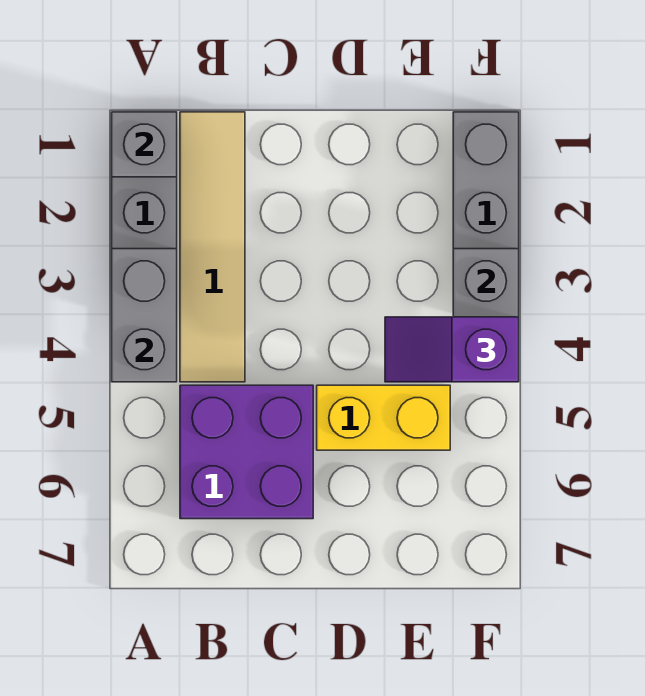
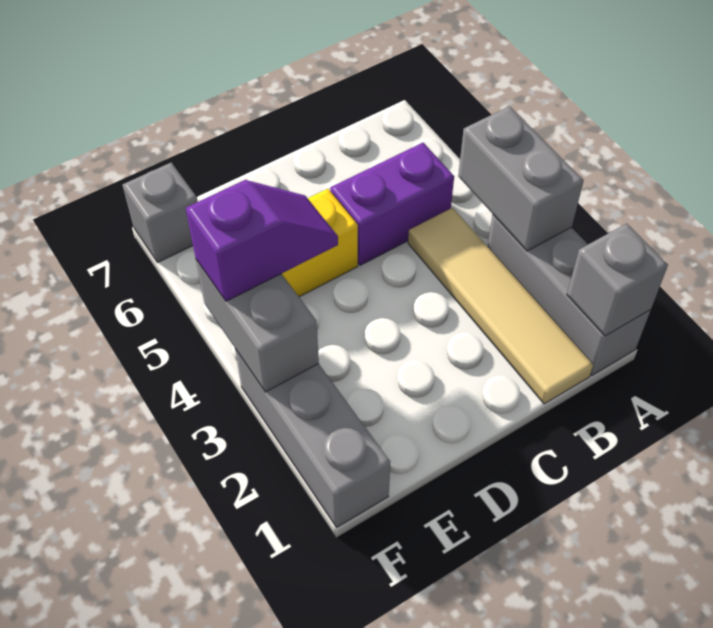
purple brick B5:C6 level 1 -> purple brick B5:C5 level 1
none -> grey brick F7 level 1

